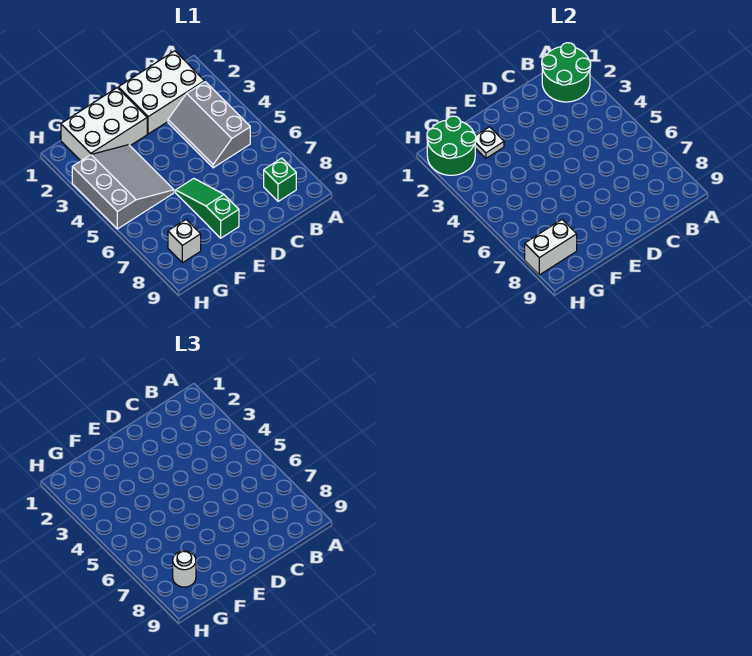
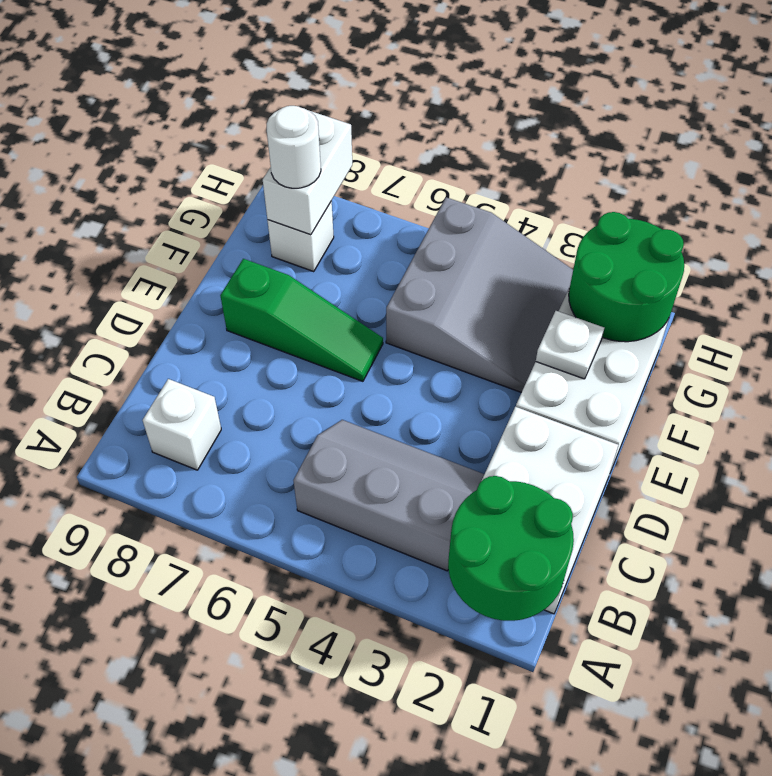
green brick B8 level 1 -> white brick B8 level 1
grey slope F3:H5 level 1 top H -> grey slope F3:H5 level 1 top 5

